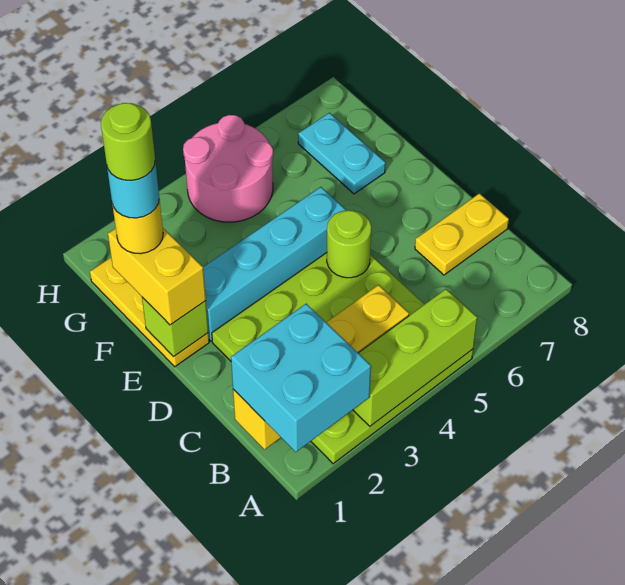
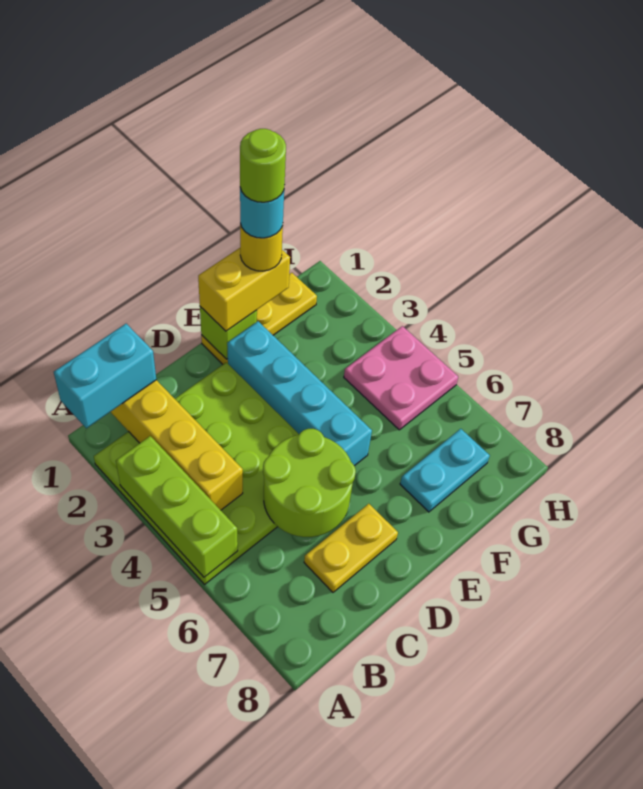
cyan brick A1:B2 level 3 -> cyan brick A1:B1 level 3
yellow plate C7:C8 level 1 -> yellow plate C7:D7 level 1
lime round brick D5 level 2 -> lime round brick C5:D6 level 2
pink round brick G4:H5 level 1 -> pink plate G4:H5 level 1

